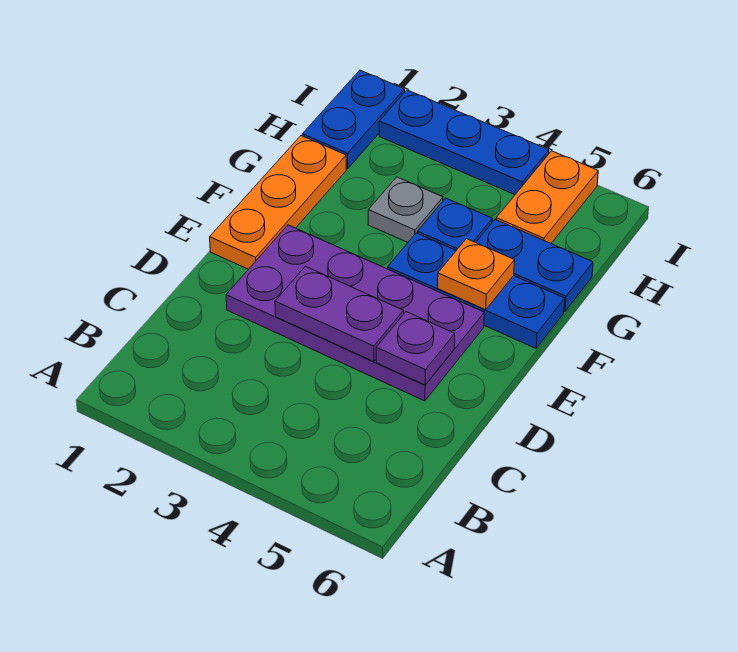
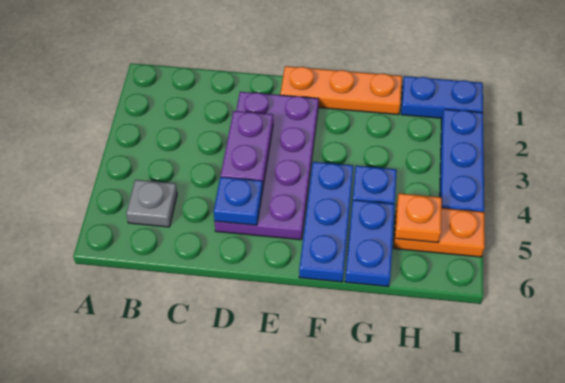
purple plate D5 level 2 -> blue plate D5 level 2
orange plate F5 level 2 -> orange plate H5 level 2
grey plate G3 level 1 -> grey plate B5 level 1

